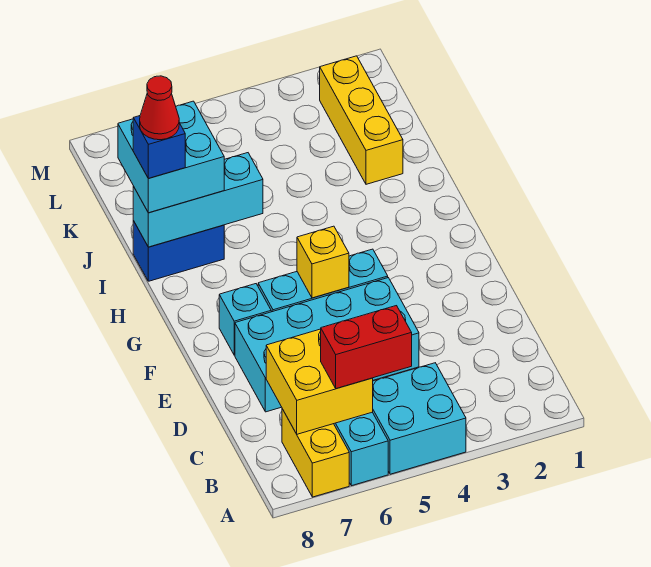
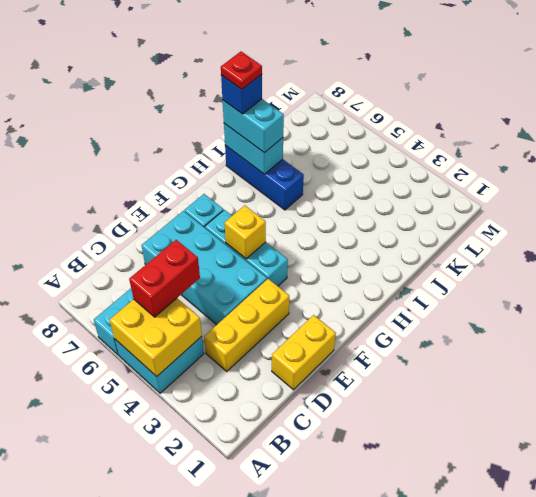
yellow brick A7:B7 level 1 -> yellow brick D1:E1 level 1
red brick B5:B6 level 3 -> red brick B5:C5 level 3
yellow brick B6:C7 level 2 -> yellow brick A4:B5 level 2
cyan brick I6:I8 level 2 -> cyan brick I7:I8 level 2
blue brick I7:I8 level 1 -> blue brick I6:I8 level 1
cyan brick I7:J8 level 3 -> cyan brick I7:I8 level 3
red cone I8 level 5 -> red plate I8 level 5
yellow brick J2:L2 level 1 -> yellow brick C3:E3 level 1

